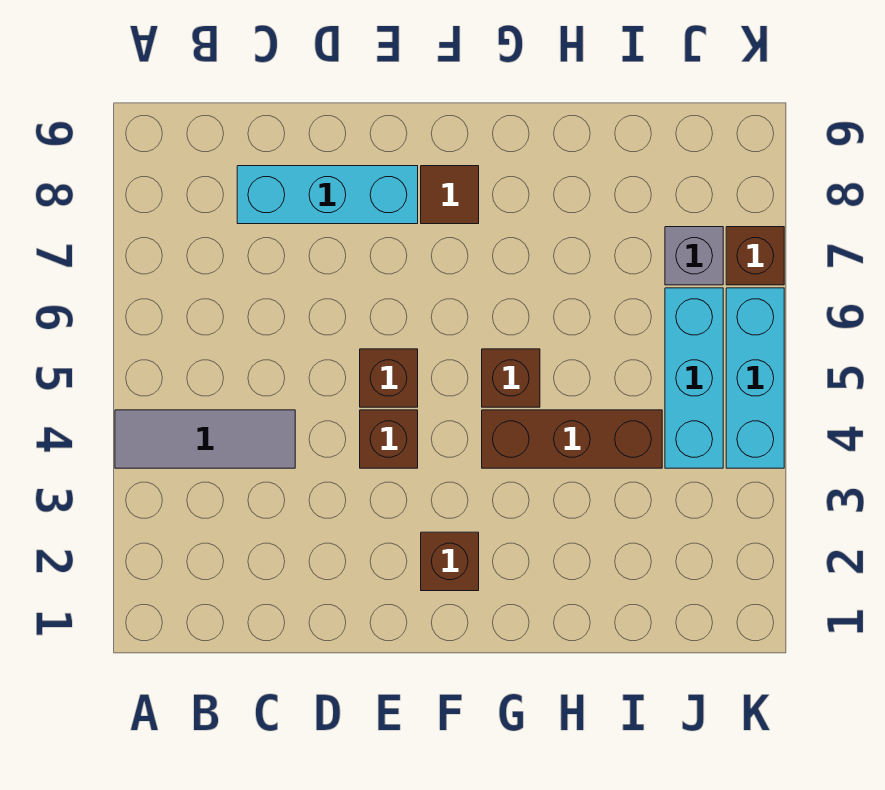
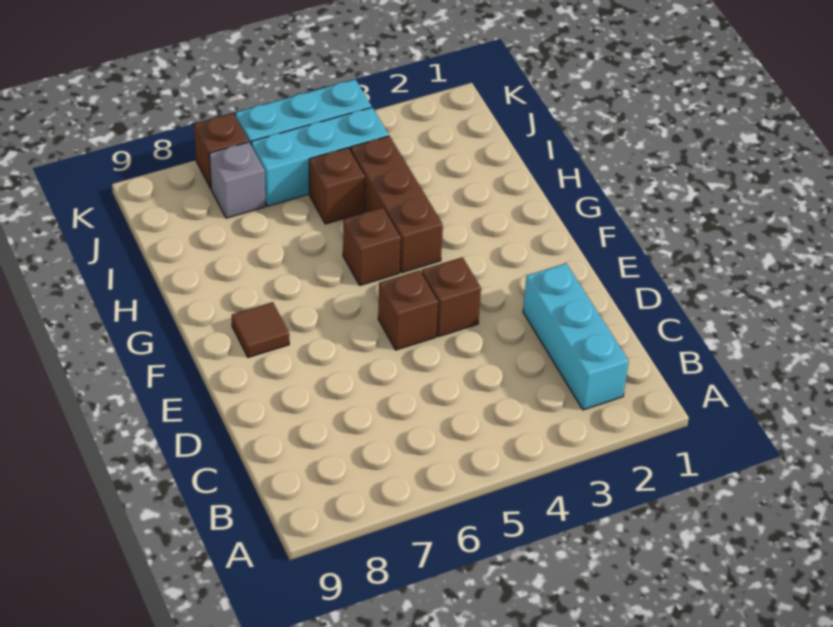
grey tile A4:C4 level 1 -> none
cyan brick C8:E8 level 1 -> cyan brick B2:D2 level 1
brown brick F2 level 1 -> brown brick I5 level 1

